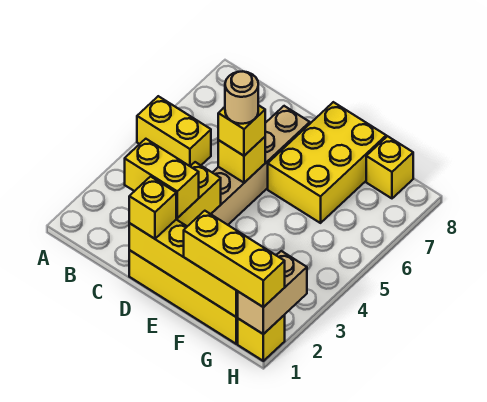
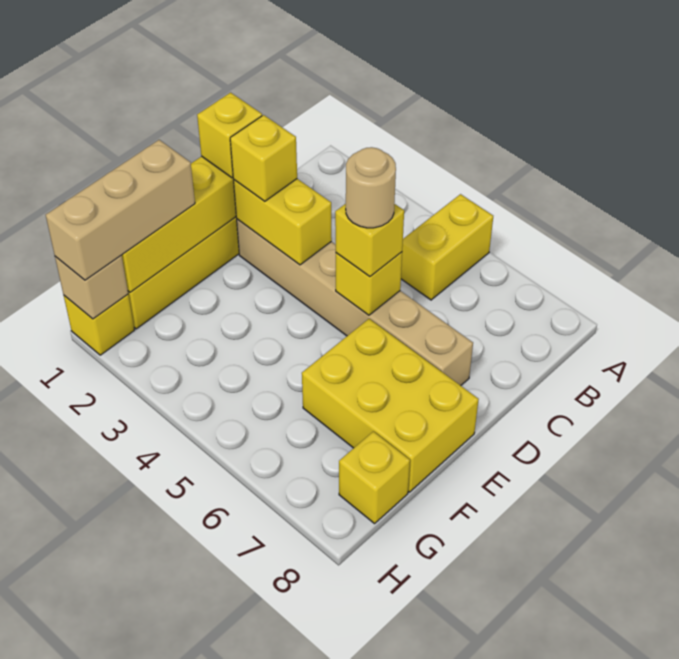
yellow brick C2:D2 level 3 -> yellow brick D2 level 3
yellow brick F1:H1 level 3 -> tan brick F1:H1 level 3
tan brick H1:H2 level 2 -> tan brick H1 level 2

